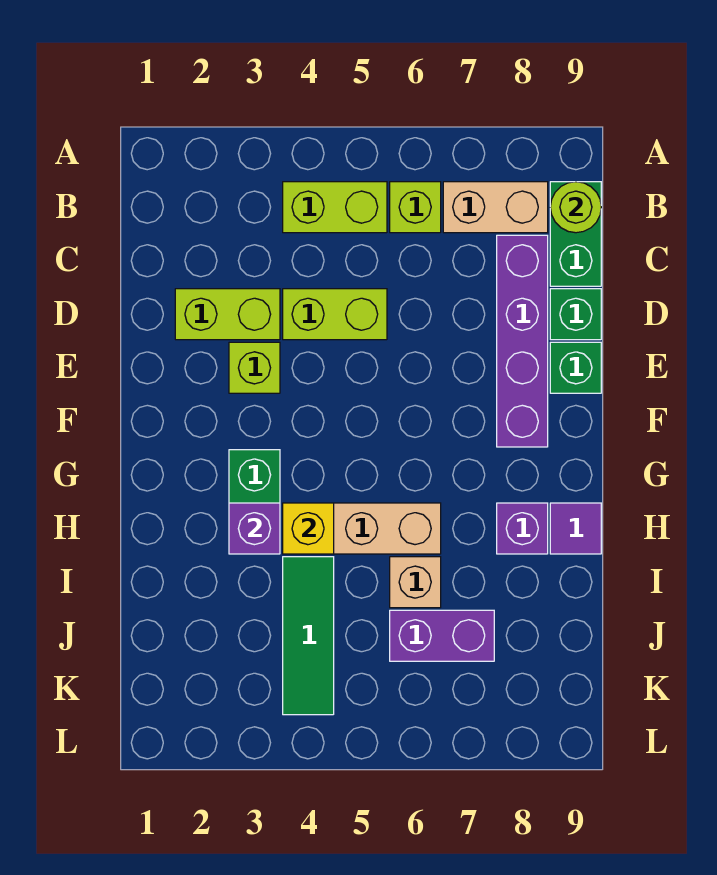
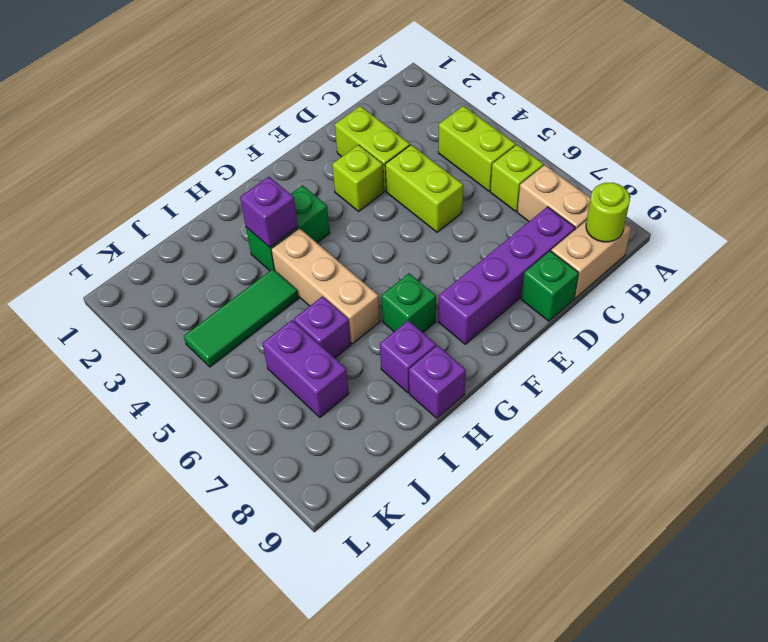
green brick B9:C9 level 1 -> tan brick B9:C9 level 1
green brick E9 level 1 -> green brick G7 level 1
yellow brick H4 level 2 -> none
purple tile H9 level 1 -> purple brick H9 level 1
tan brick I6 level 1 -> purple brick I6 level 1

